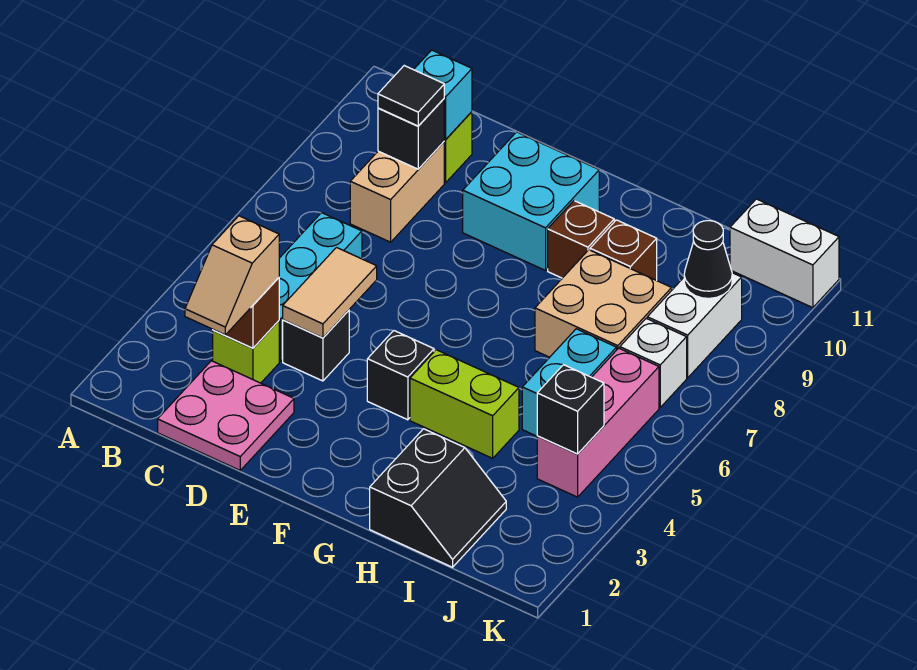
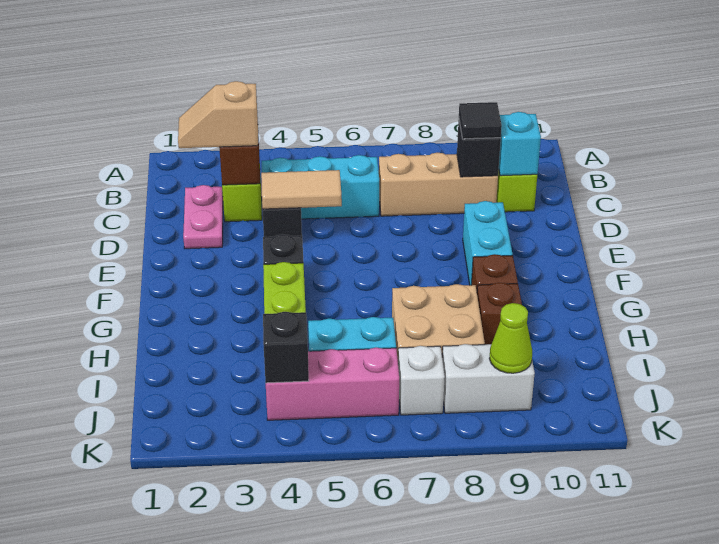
pink plate C1:D2 level 1 -> pink plate C2:D2 level 1
tan brick C8:C9 level 1 -> tan brick C7:C9 level 1
cyan brick E9:F10 level 1 -> cyan brick E9:F9 level 1
black slope H1:I2 level 1 top H -> none
black cone J9 level 2 -> lime cone J9 level 2
white brick J11:K11 level 1 -> none

